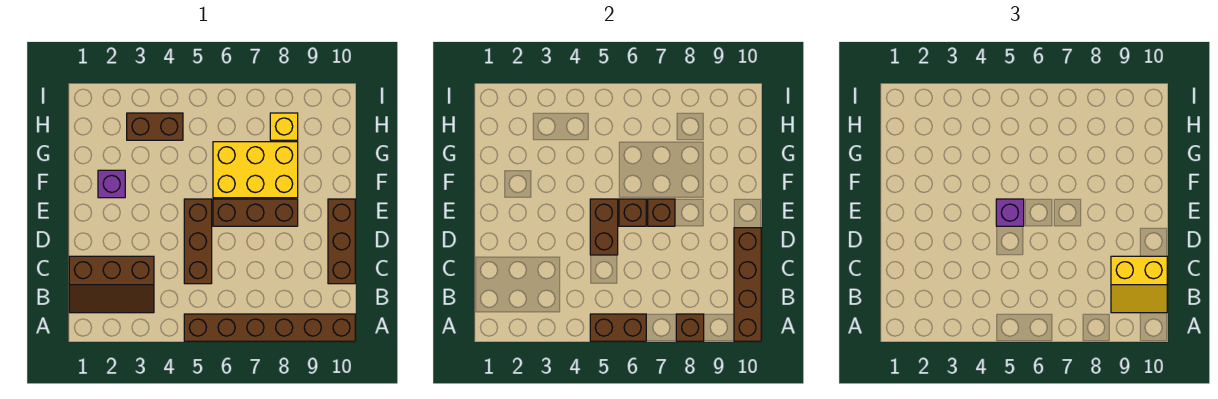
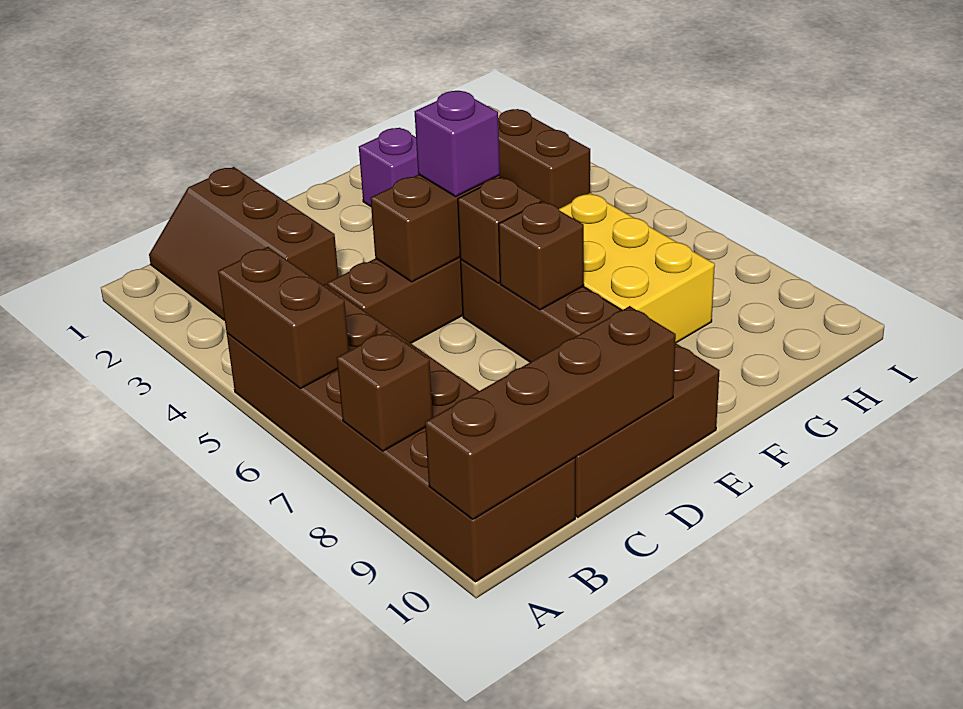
brown brick A5:A10 level 1 -> brown brick A5:B10 level 1
yellow slope B9:C10 level 3 top C -> none
yellow brick H8 level 1 -> none

